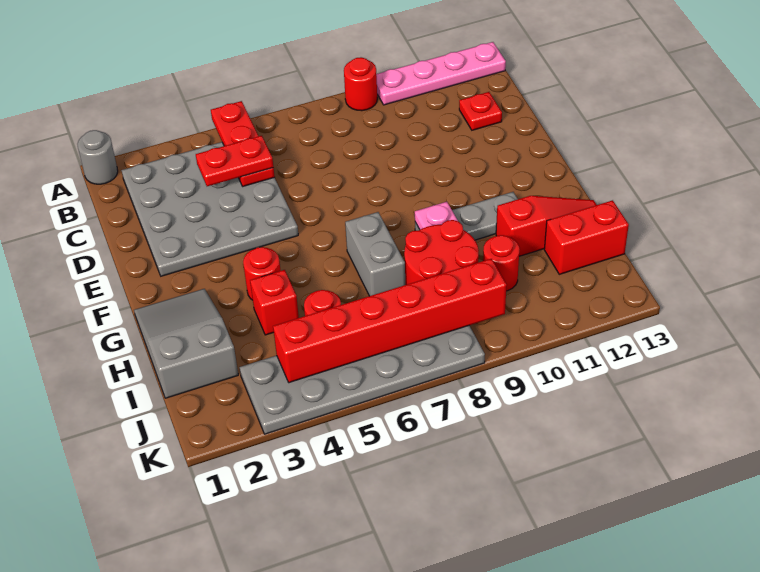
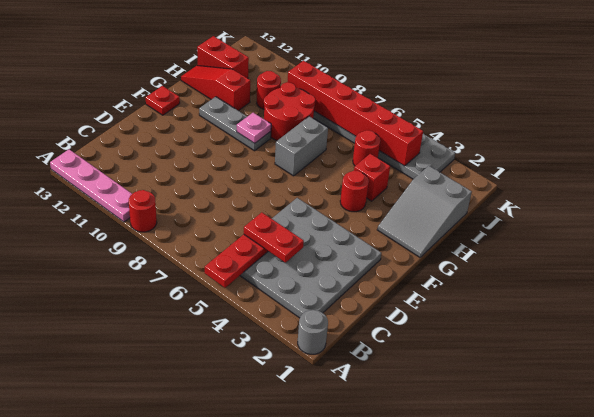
red plate C12 level 1 -> red plate F13 level 1

